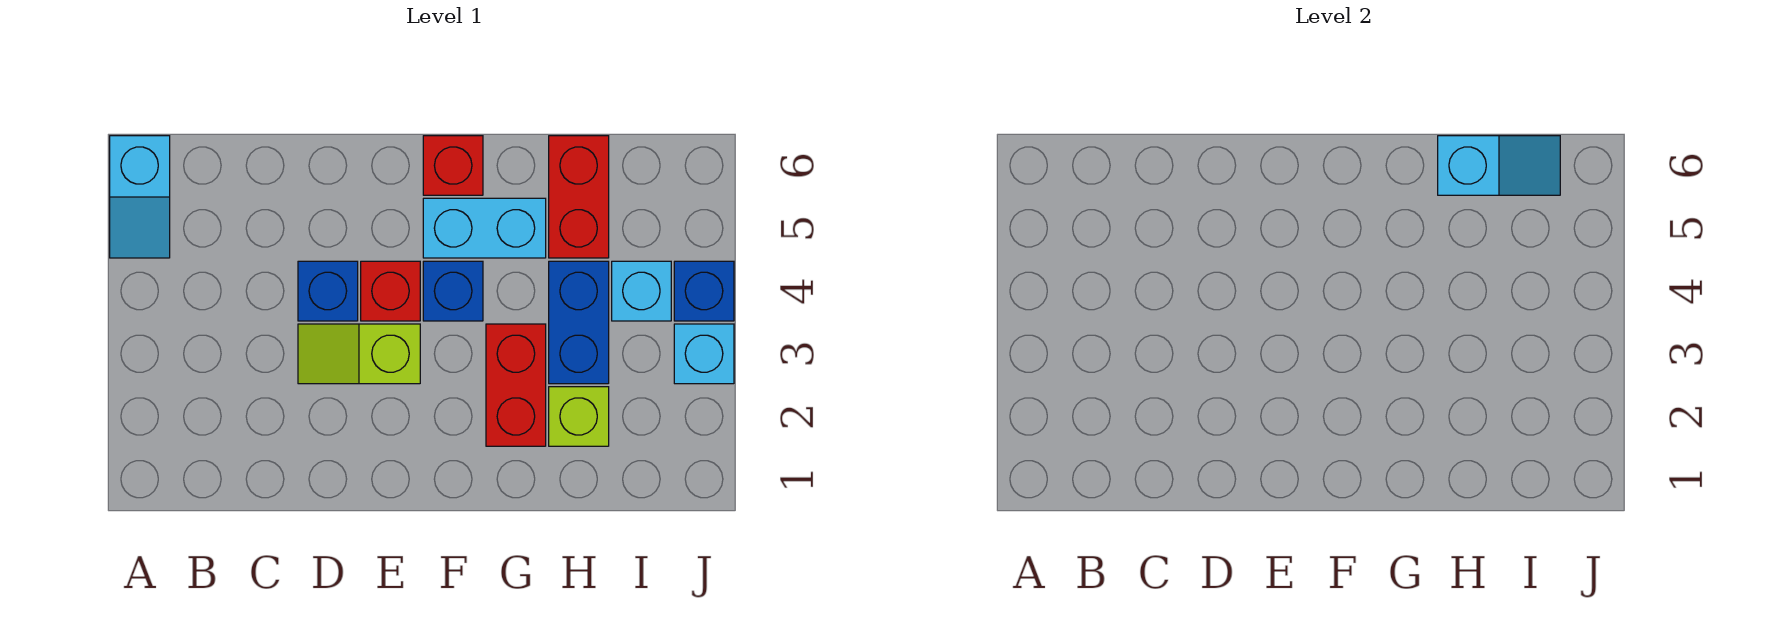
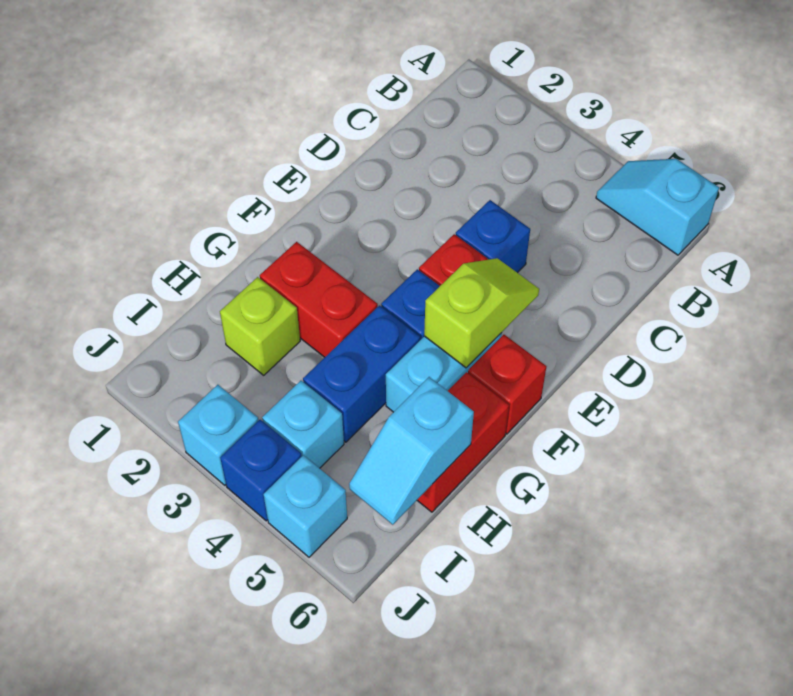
lime slope D3:E3 level 1 top E -> lime slope E5:F5 level 2 top F
blue brick H3:H4 level 1 -> blue brick G4:H4 level 1
red brick H5:H6 level 1 -> red brick G6:H6 level 1
none -> cyan brick J5 level 1

